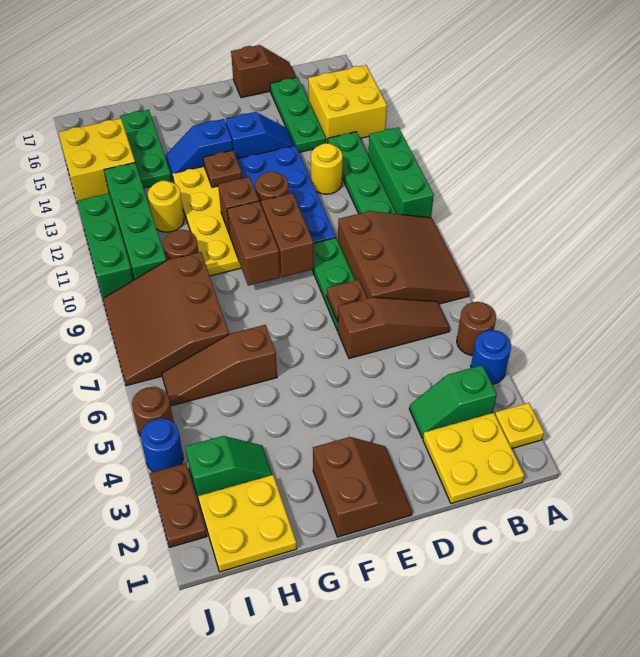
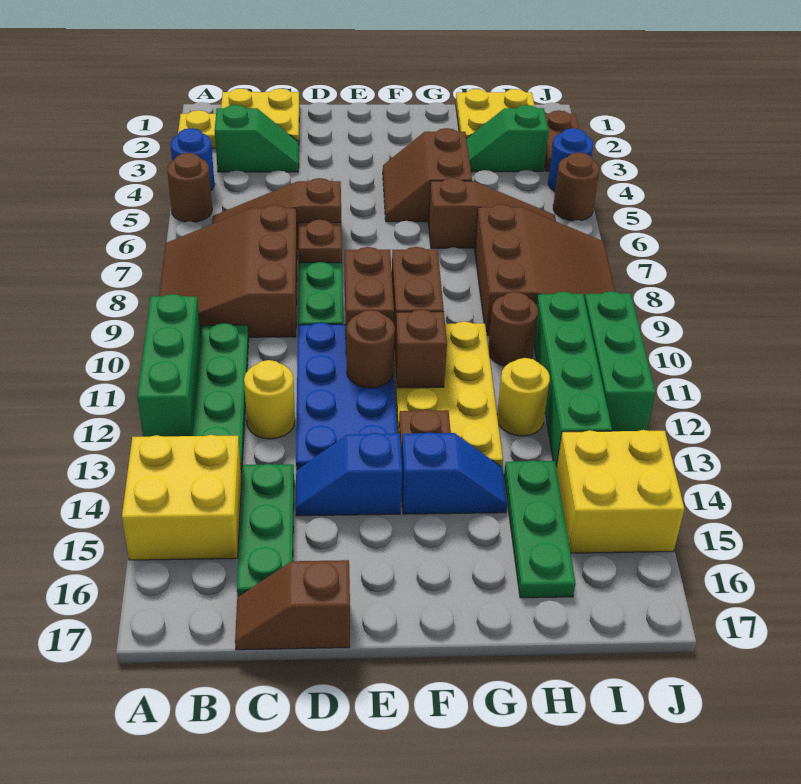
brown slope E1:F2 level 1 top F -> brown slope F4:G5 level 1 top G

